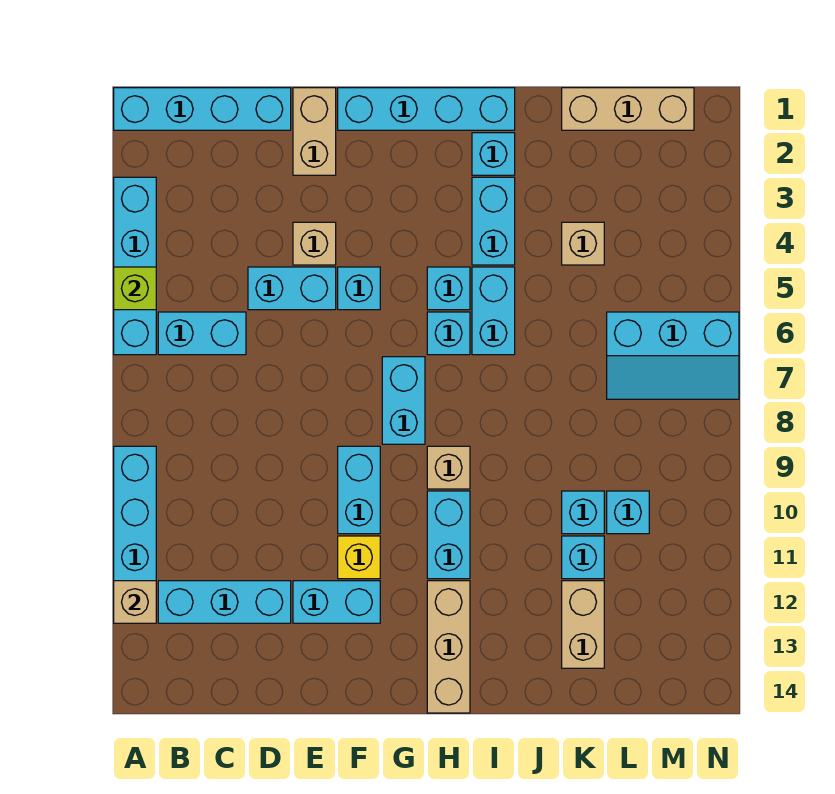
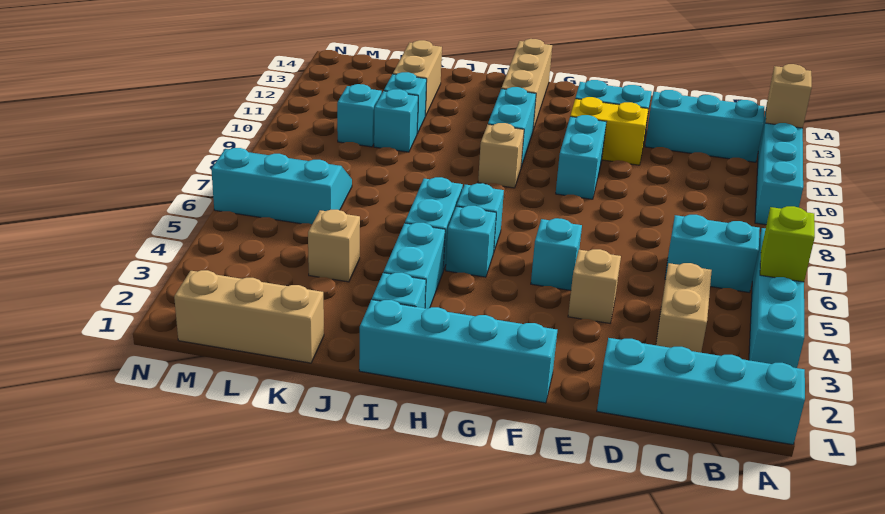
cyan brick D5:E5 level 1 -> none
tan brick E1:E2 level 1 -> tan brick C3:C4 level 1
yellow brick F11 level 1 -> yellow brick E11:F11 level 1
cyan brick G7:G8 level 1 -> none

